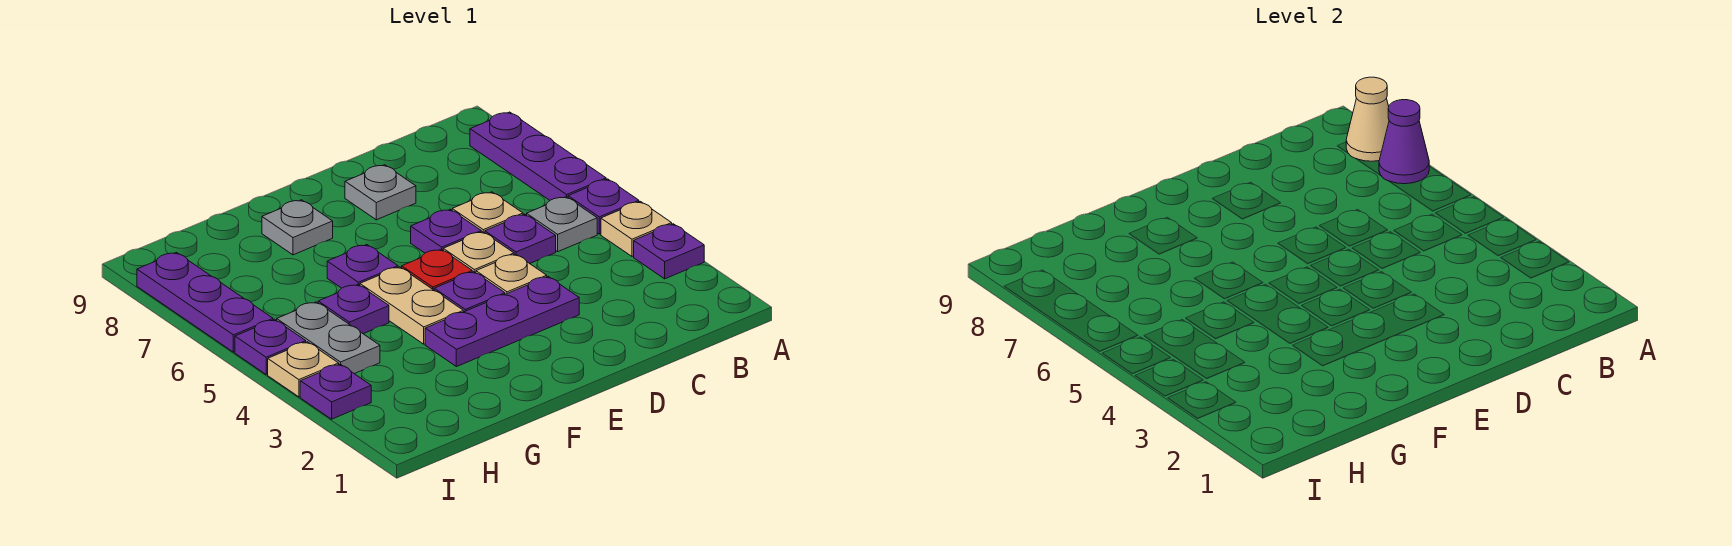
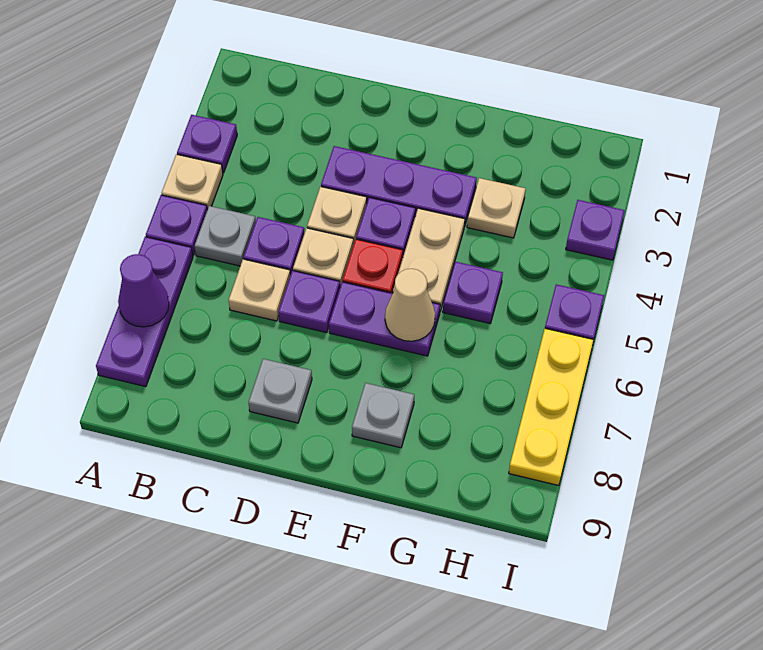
tan cone A8 level 2 -> tan cone F6 level 2
purple plate F6 level 1 -> purple plate E6:F6 level 1
grey plate H4:H5 level 1 -> none
tan plate I4 level 1 -> tan plate G3 level 1
purple plate I6:I8 level 1 -> yellow plate I6:I8 level 1

